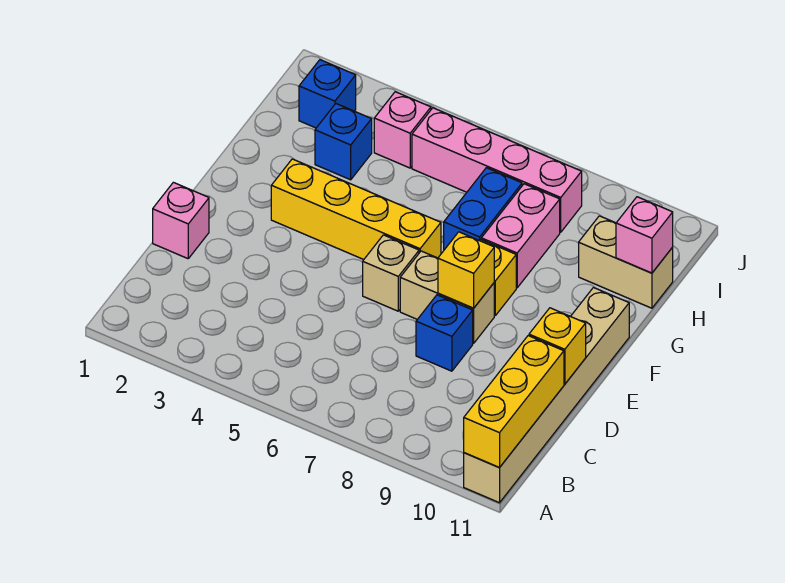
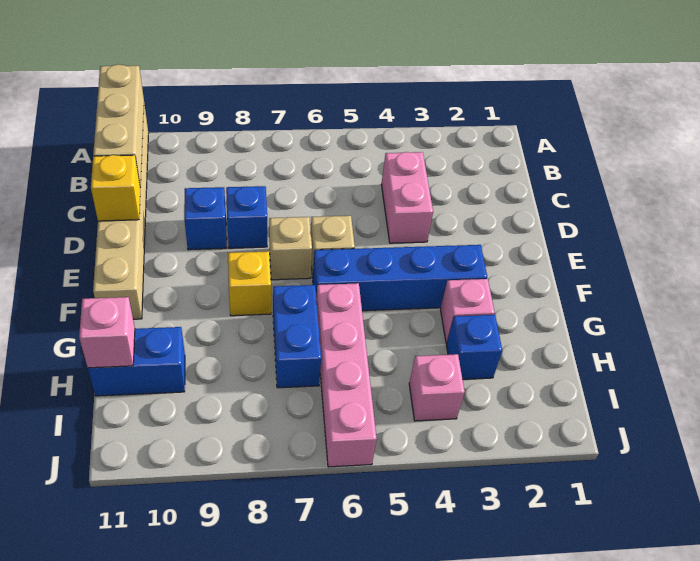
yellow brick A11:C11 level 2 -> tan brick A11:C11 level 2
pink brick D1 level 1 -> pink brick G3 level 1
tan brick E7:E8 level 1 -> tan brick E7 level 1
yellow brick E8 level 2 -> none
yellow brick F3:F6 level 1 -> blue brick F3:F6 level 1
pink brick G8:H8 level 1 -> pink brick C4:D4 level 1
tan brick H10:H11 level 1 -> blue brick H10:H11 level 1
blue brick I2 level 1 -> blue brick D9 level 1
pink brick I5:I8 level 1 -> pink brick G6:J6 level 1

